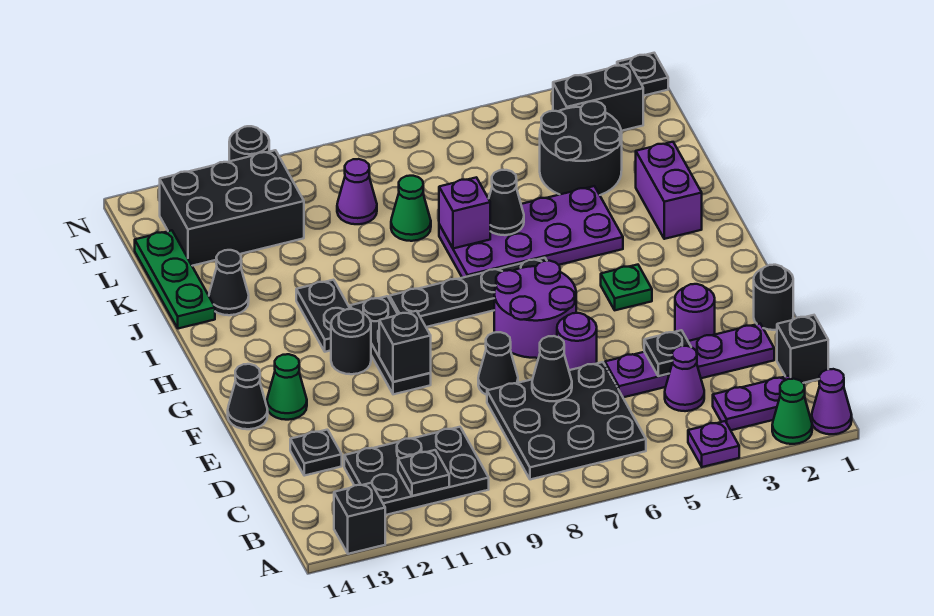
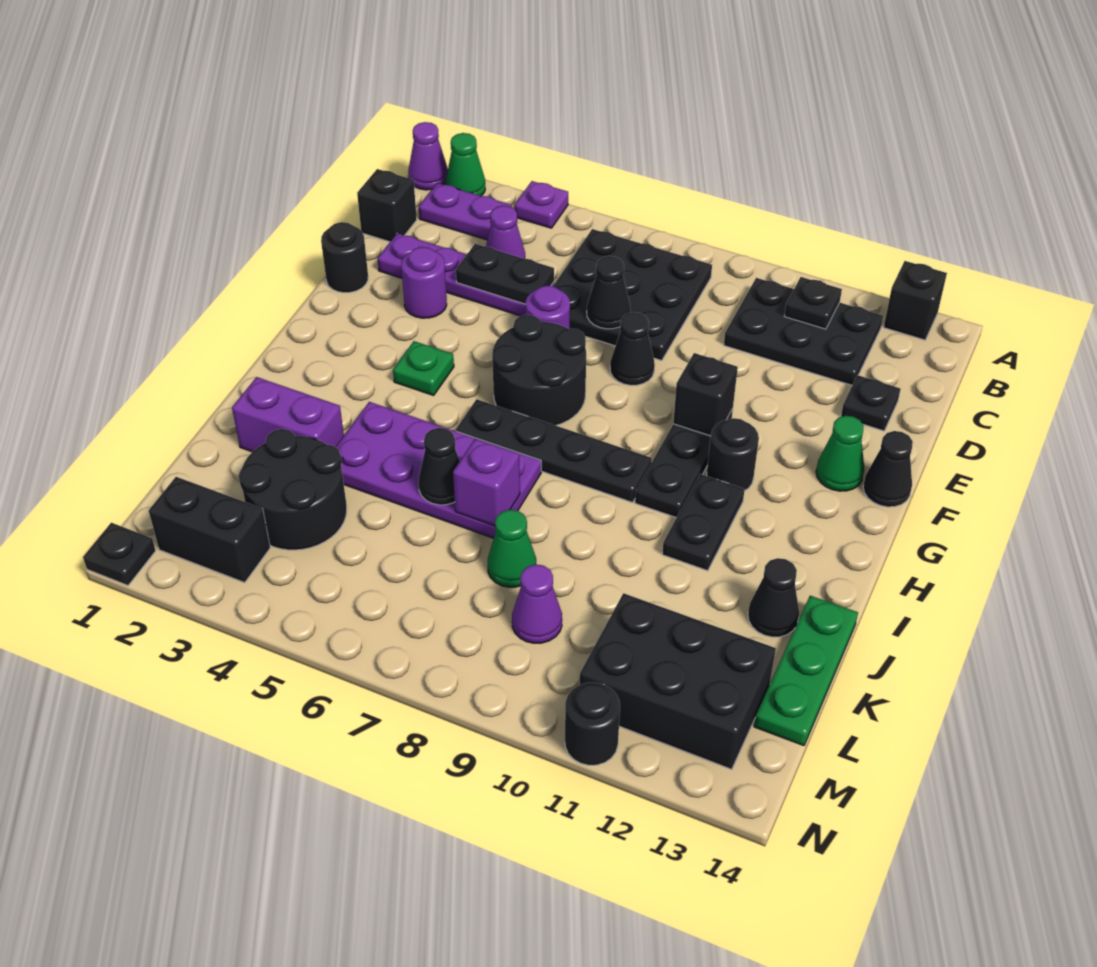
black plate D4 level 2 -> black plate D4:D5 level 2
purple round brick F6:G7 level 1 -> black round brick F6:G7 level 1
purple brick I2:J2 level 1 -> purple brick J2:J3 level 1

